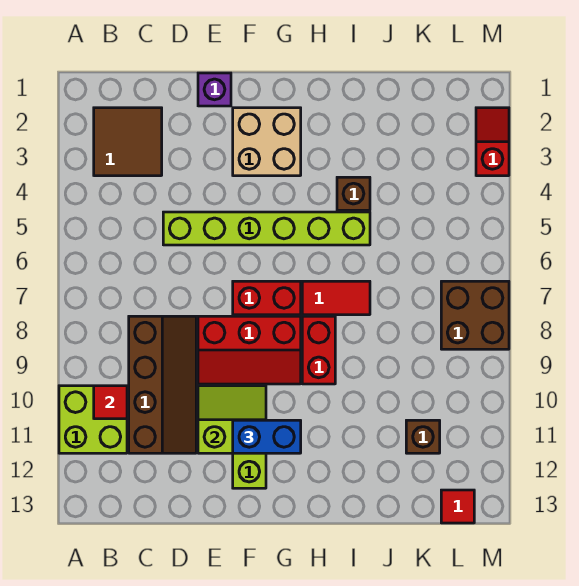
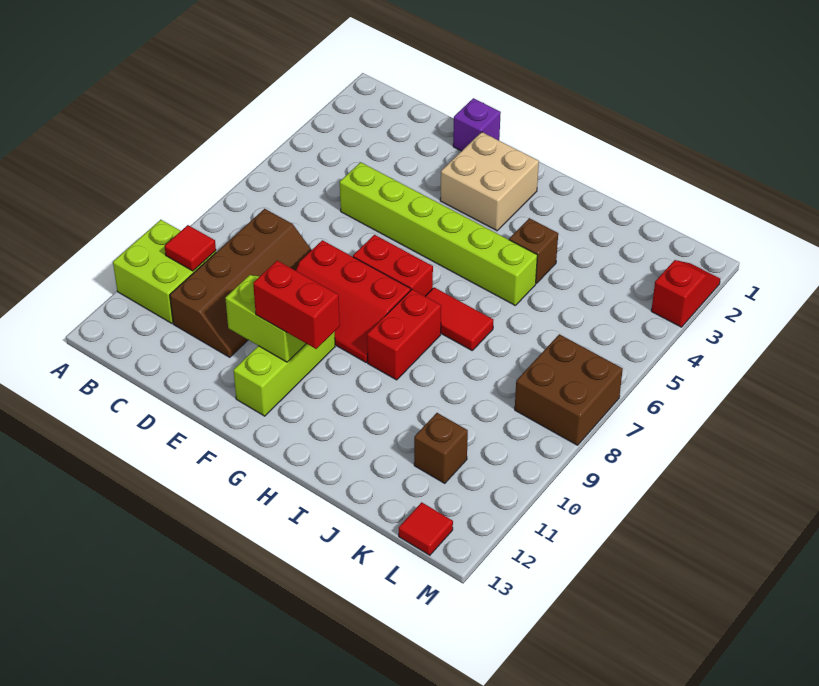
brown tile B2:C3 level 1 -> none
blue brick F11:G11 level 3 -> red brick F11:G11 level 3

